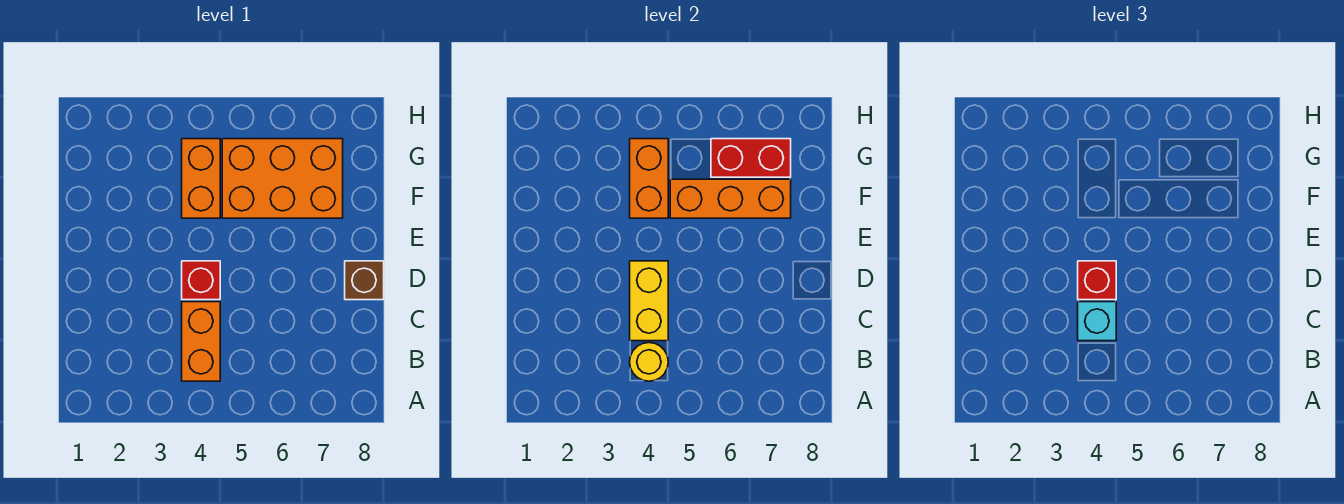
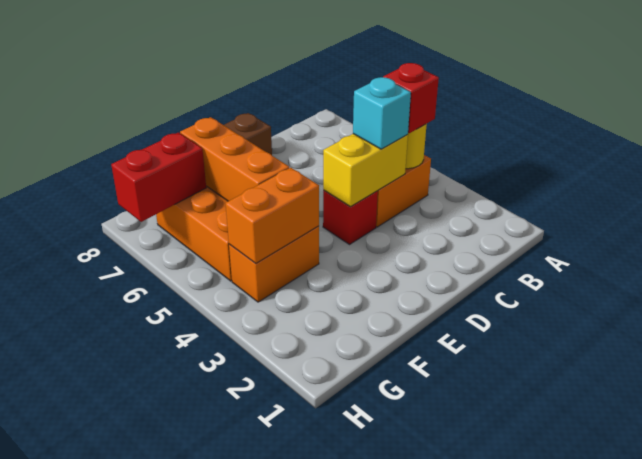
red brick D4 level 3 -> red brick B4 level 3
red brick G6:G7 level 2 -> red brick G7:H7 level 2

